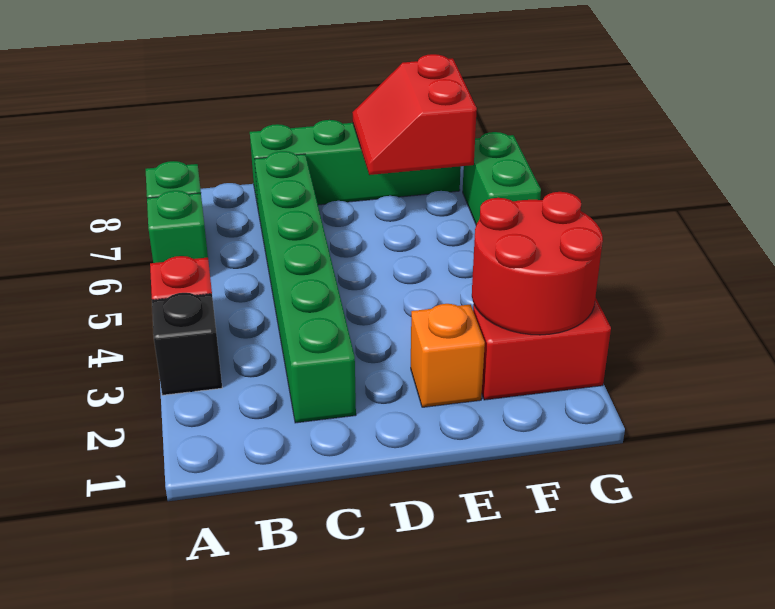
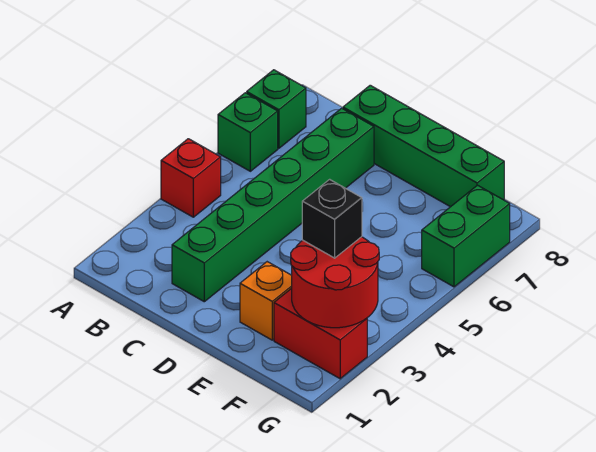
black brick A3 level 1 -> black brick F3 level 3
red slope E7:F8 level 2 top F -> none

